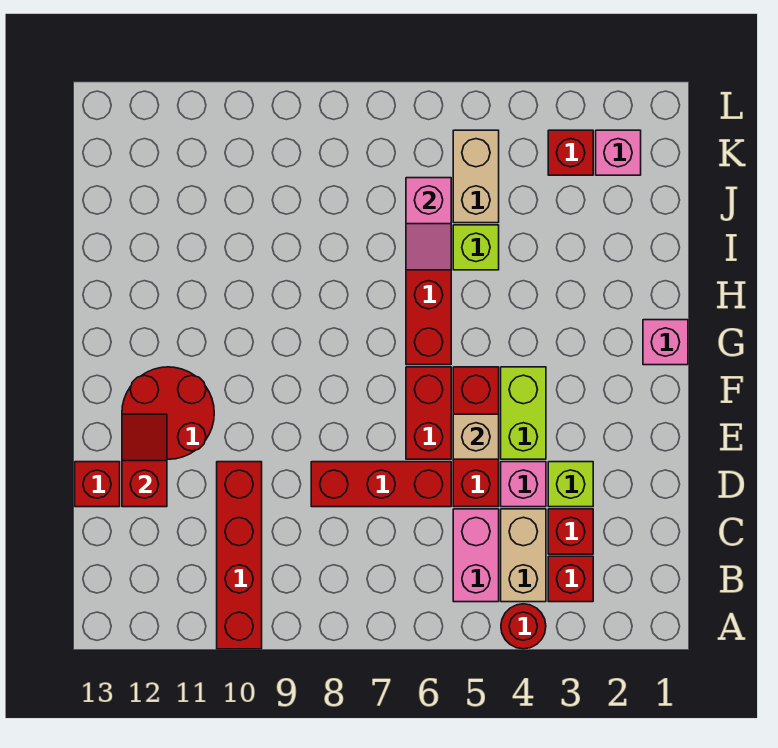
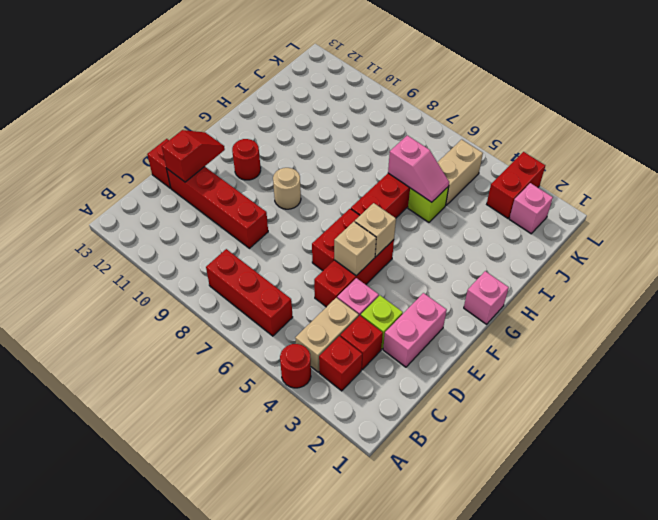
red brick A10:D10 level 1 -> red brick D9:D12 level 1
pink brick B5:C5 level 1 -> pink brick D2:E2 level 1
red brick D6:D8 level 1 -> red brick B6:B8 level 1
lime brick E4:F4 level 1 -> none
red round brick E11:F12 level 1 -> red round brick F11 level 1
none -> tan brick F5 level 2
none -> tan round brick F9 level 1
pink slope I6:J6 level 2 top J -> pink slope I5:I6 level 2 top 6
red brick K3 level 1 -> red brick K3:L3 level 1

